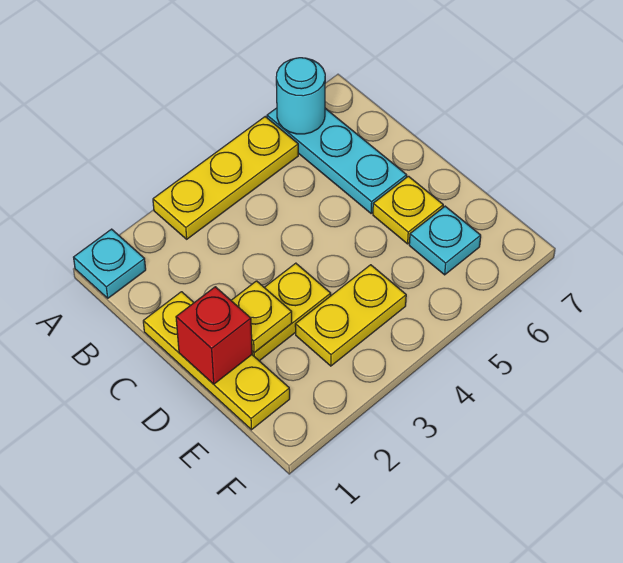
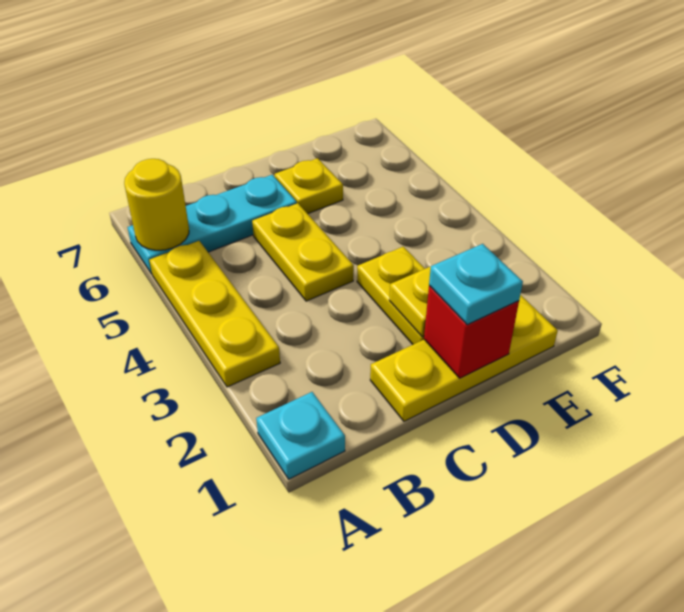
cyan round brick A6 level 2 -> yellow round brick A6 level 2
yellow plate E3:E4 level 1 -> yellow plate C4:C5 level 1
cyan plate E6 level 1 -> cyan plate D1 level 3

